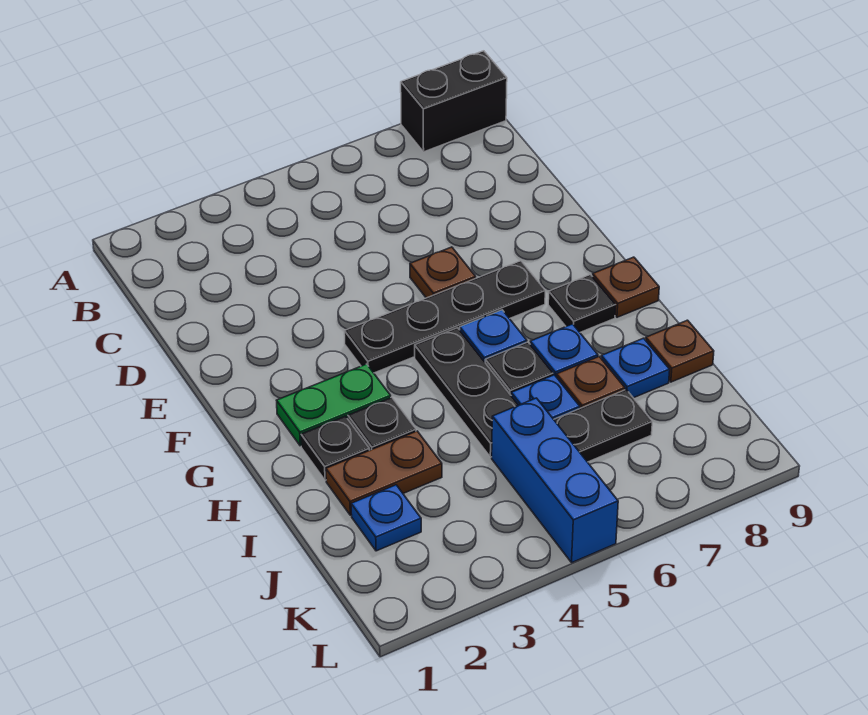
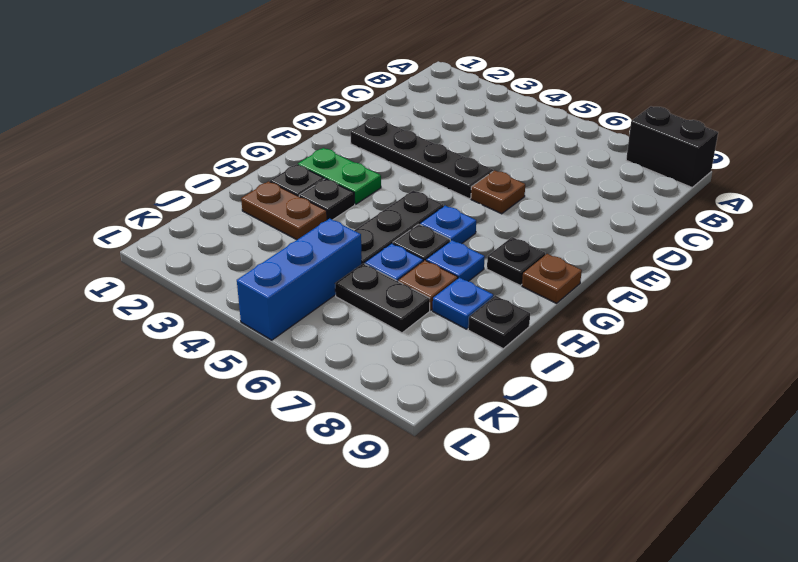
black plate F4:F7 level 1 -> black plate E2:E5 level 1
brown plate I9 level 1 -> black plate I9 level 1
blue plate J2 level 1 -> none

